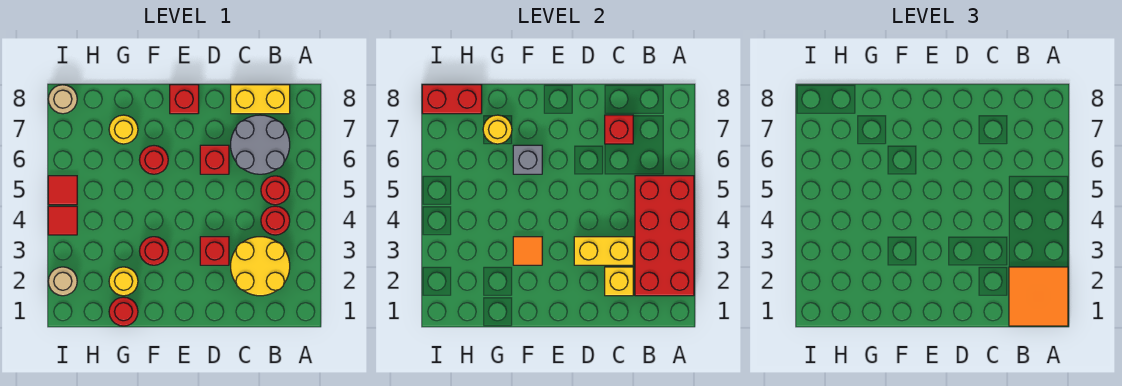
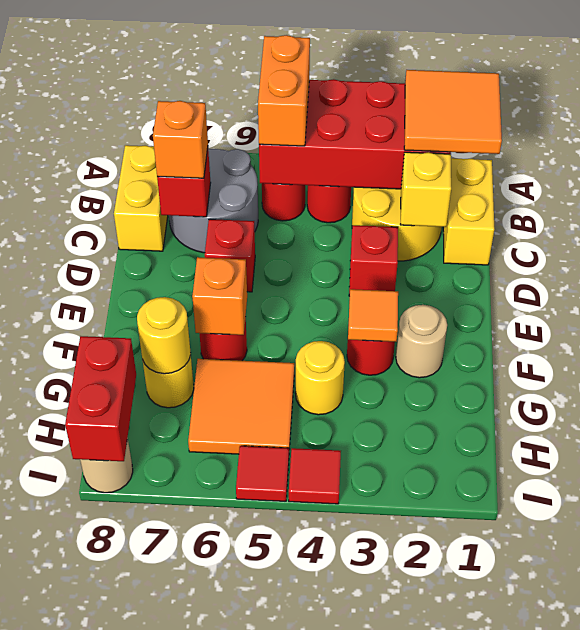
none -> orange brick A5:B5 level 3
yellow brick C3:D3 level 2 -> yellow brick B1:C1 level 1
none -> orange brick C7 level 3
red brick E8 level 1 -> none
grey brick F6 level 2 -> orange brick F6 level 2
red round brick G1 level 1 -> none
yellow round brick G2 level 1 -> yellow round brick G4 level 1
none -> orange tile G5:H6 level 1
tan round brick I2 level 1 -> tan round brick F2 level 1

